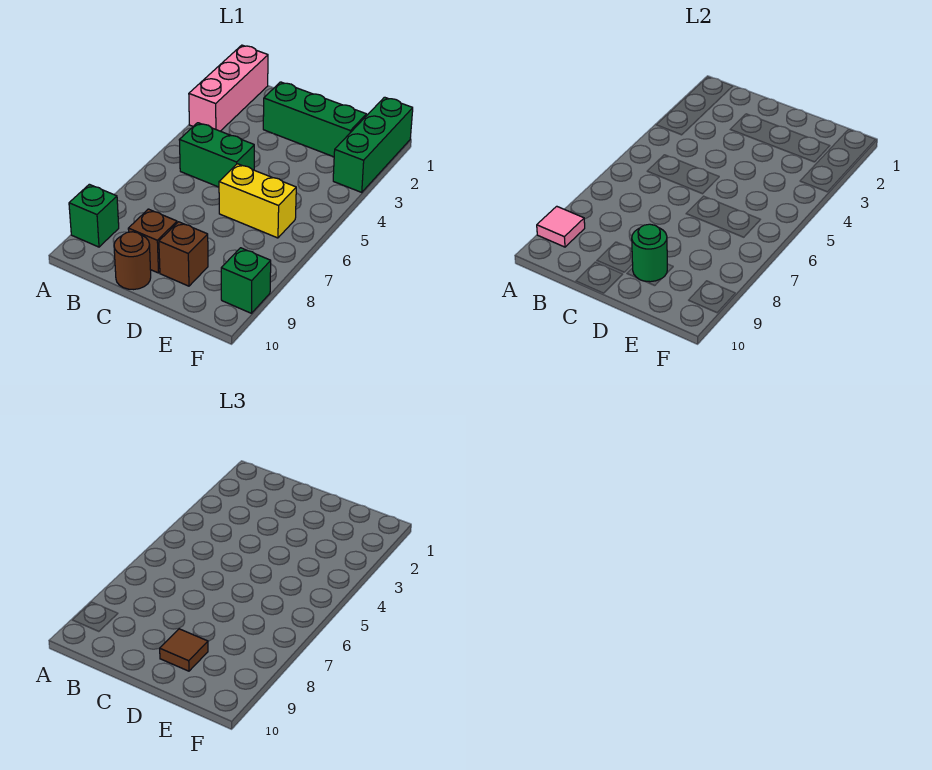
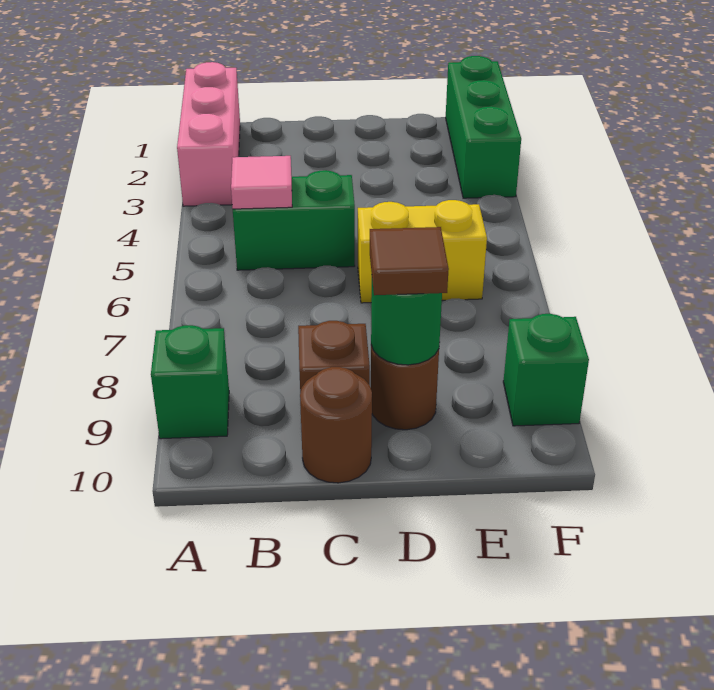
pink tile A9 level 2 -> pink tile B5 level 2
green brick C2:E2 level 1 -> none
brown brick D9 level 1 -> brown round brick D9 level 1

